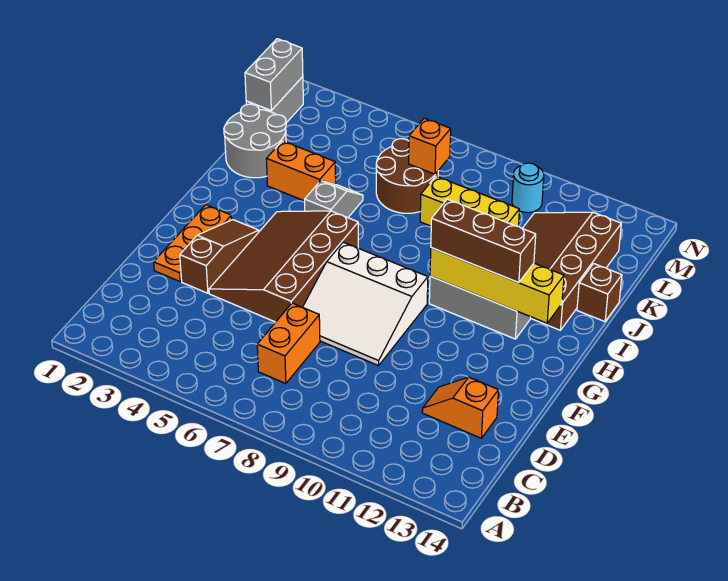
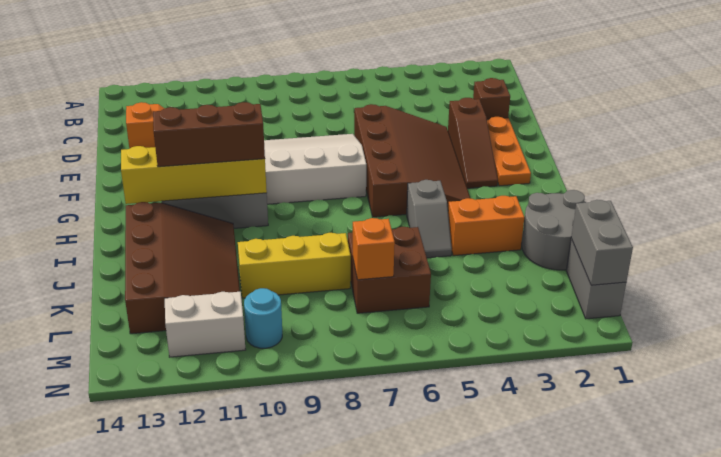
orange brick C7:D7 level 1 -> none
brown brick J14 level 1 -> brown brick D2 level 1
brown round brick K6:L7 level 1 -> brown brick K6:L7 level 1
none -> white brick M11:M12 level 1

